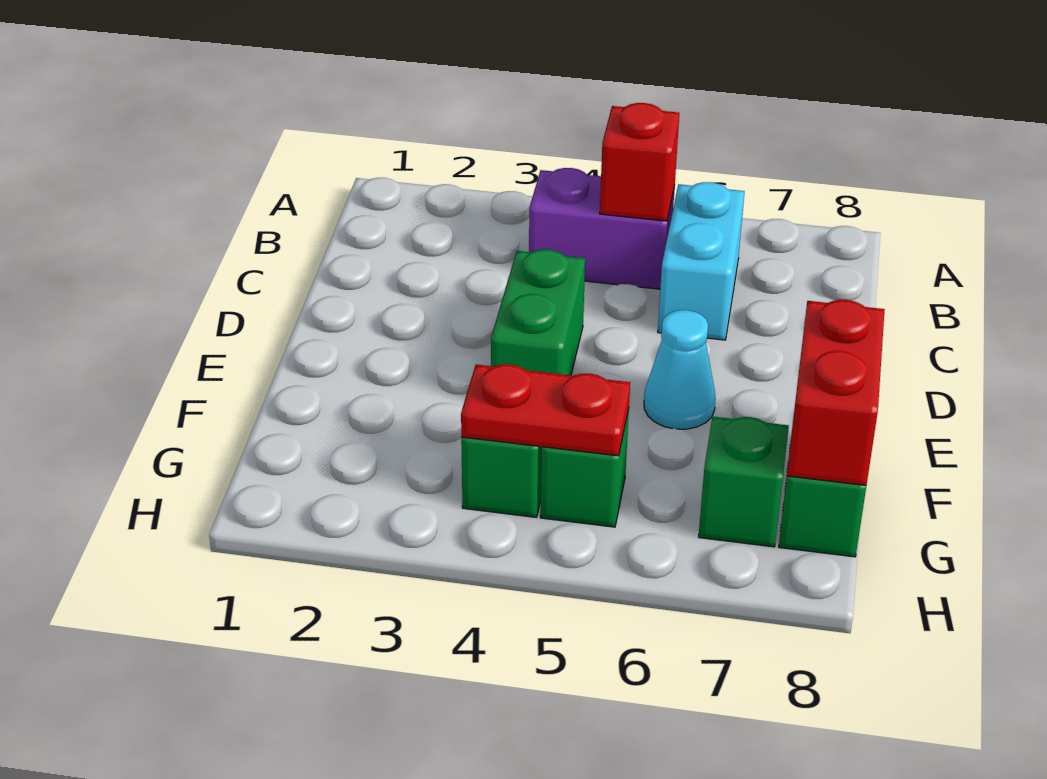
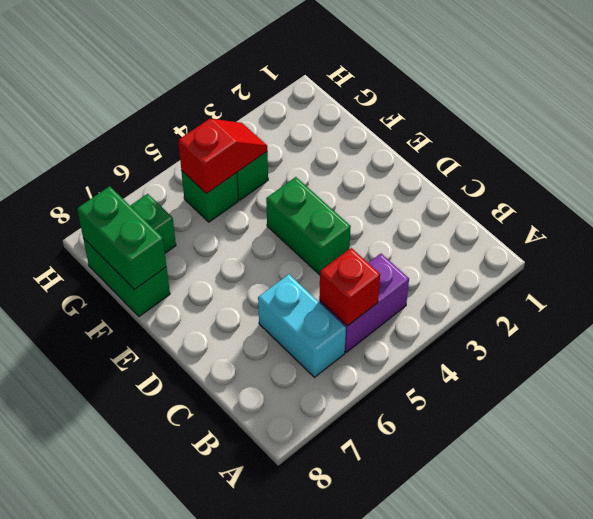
cyan cone E6 level 1 -> none
red brick F8:G8 level 2 -> green brick F8:G8 level 2
red plate G4:G5 level 2 -> red slope G4:G5 level 2 top 5

